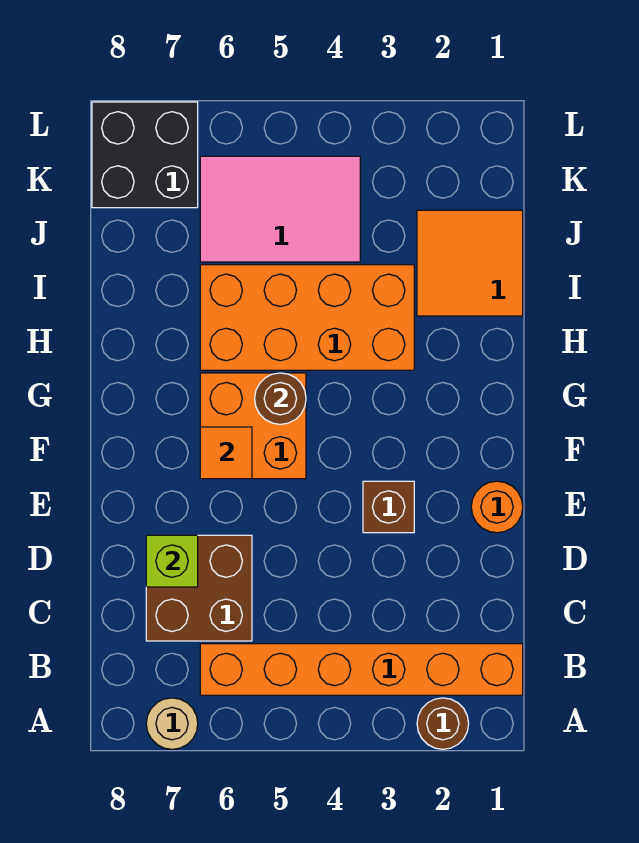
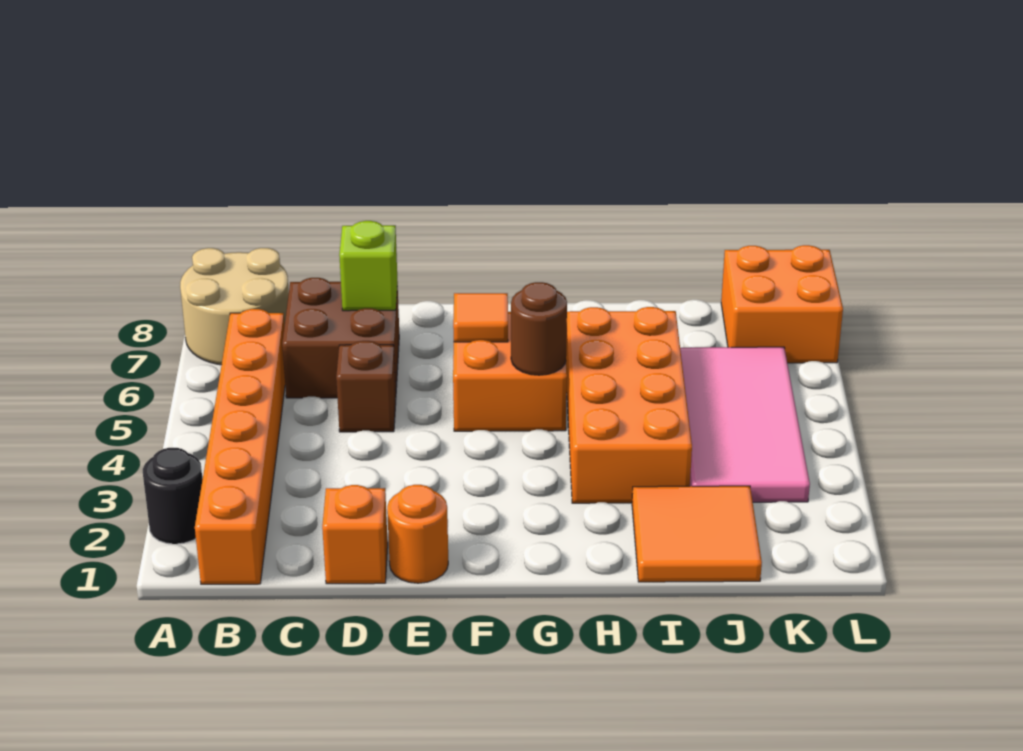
brown round brick A2 level 1 -> black round brick A2 level 1
tan round brick A7 level 1 -> tan round brick A7:B8 level 1
none -> orange brick D1 level 1
brown brick E3 level 1 -> brown brick D5 level 1
pink tile J4:K6 level 1 -> pink tile J3:K6 level 1
black brick K7:L8 level 1 -> orange brick K7:L8 level 1

